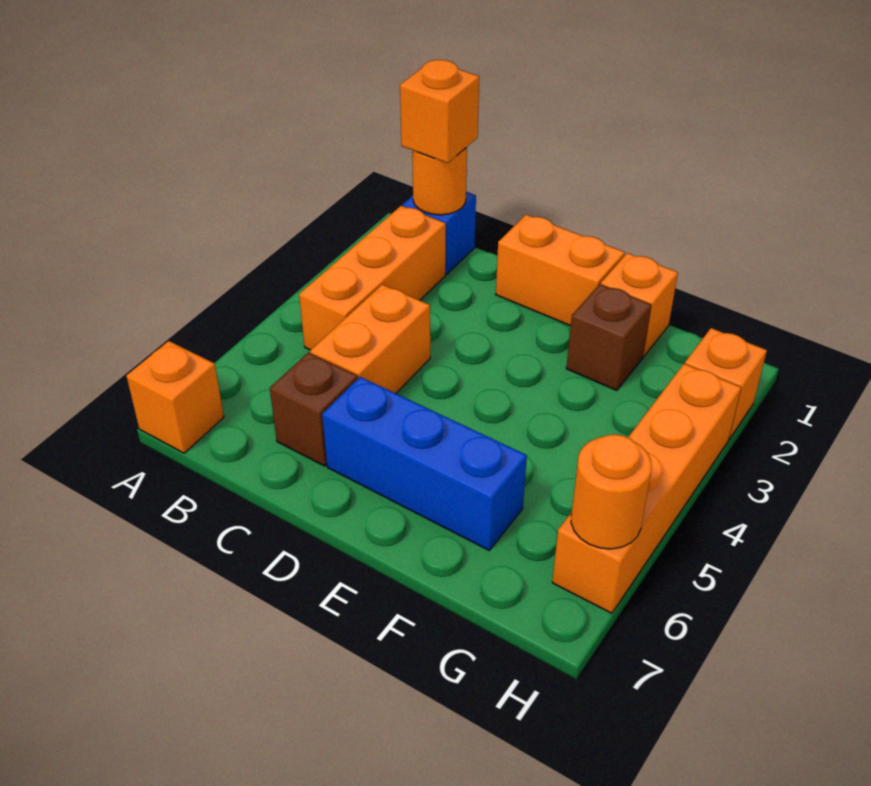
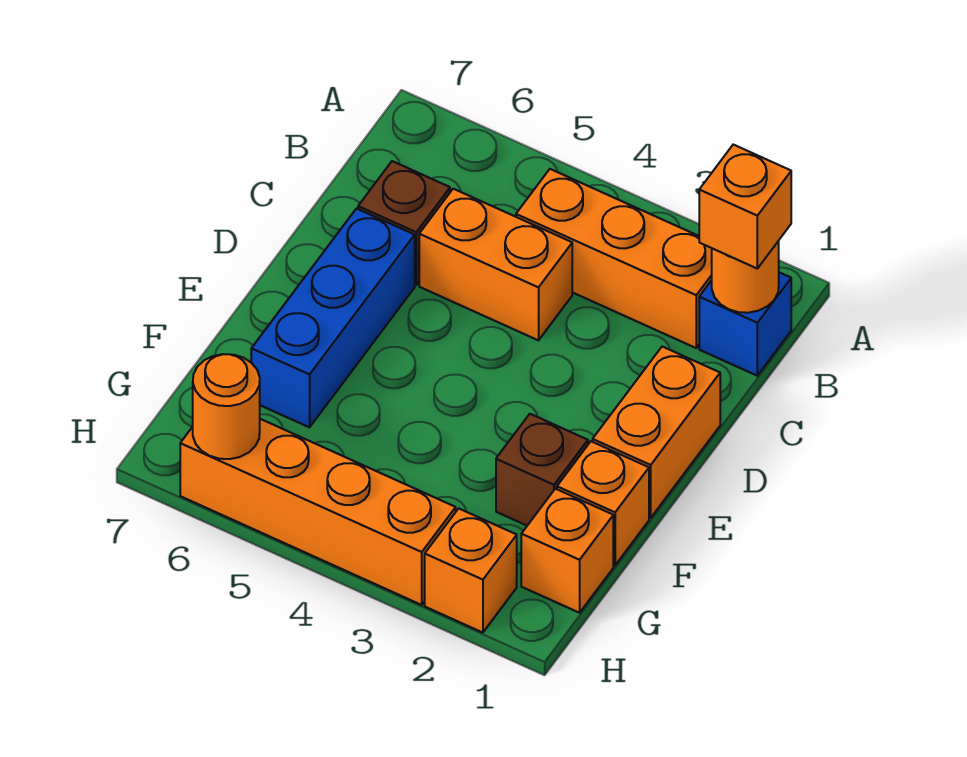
orange brick A7 level 1 -> orange brick G1 level 1

